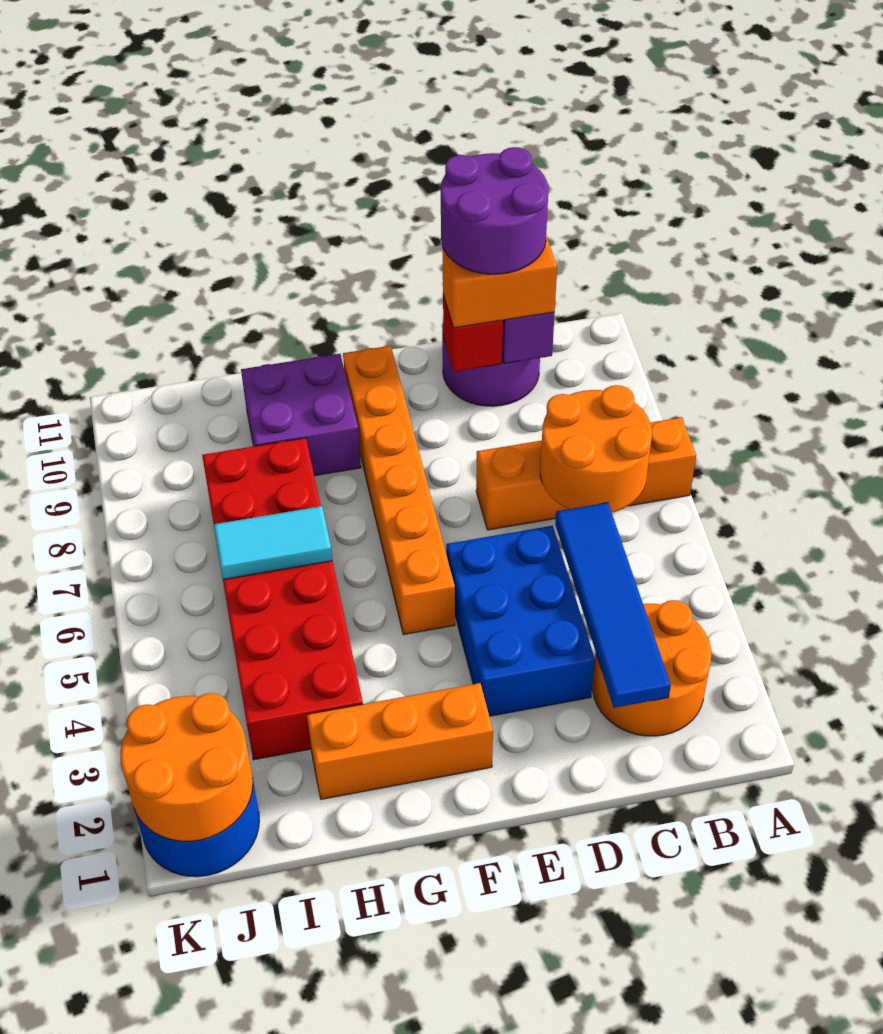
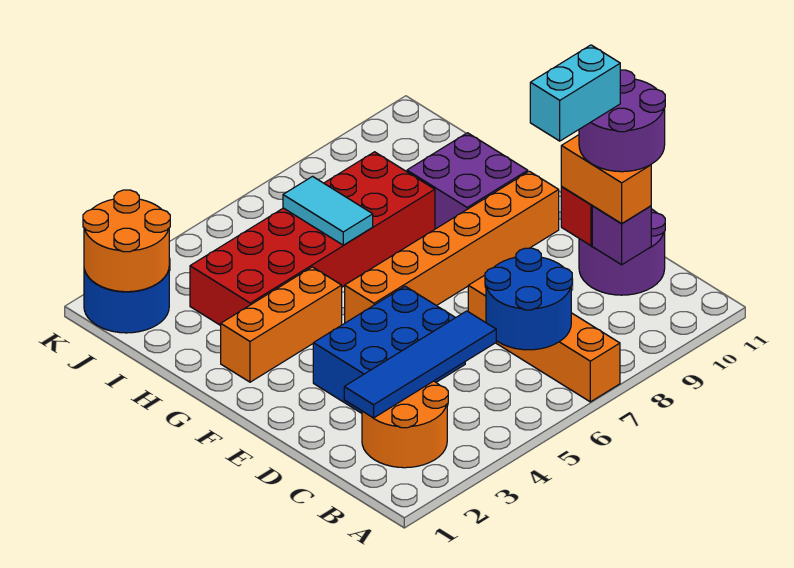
orange round brick B6:C7 level 2 -> blue round brick B6:C7 level 2
none -> cyan brick D9:D10 level 5
orange brick F2:H2 level 1 -> orange brick G2:G4 level 1

